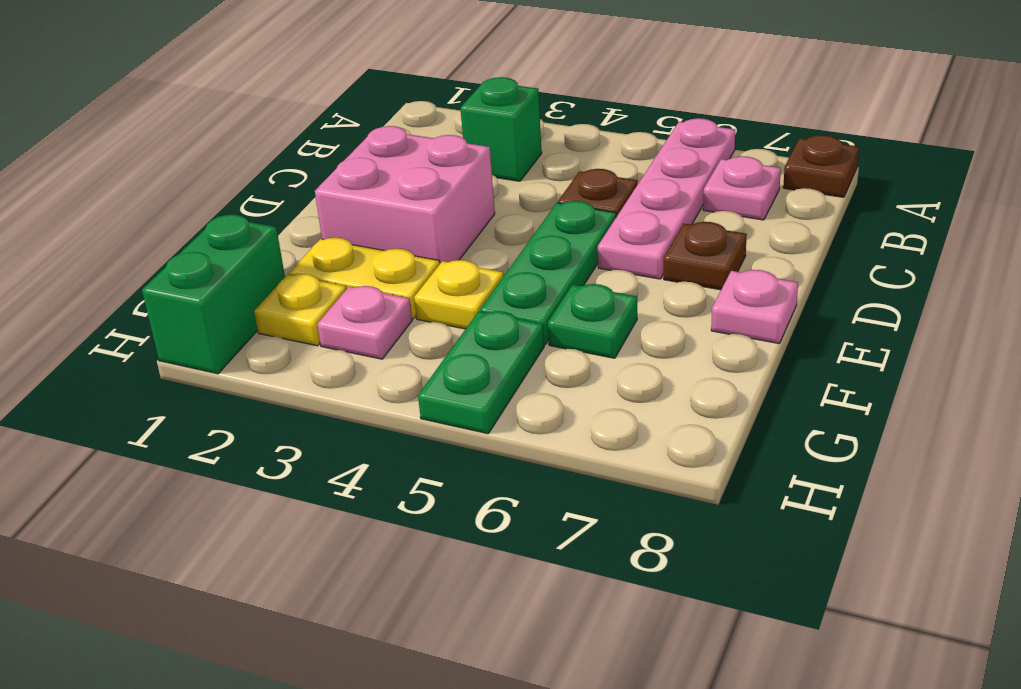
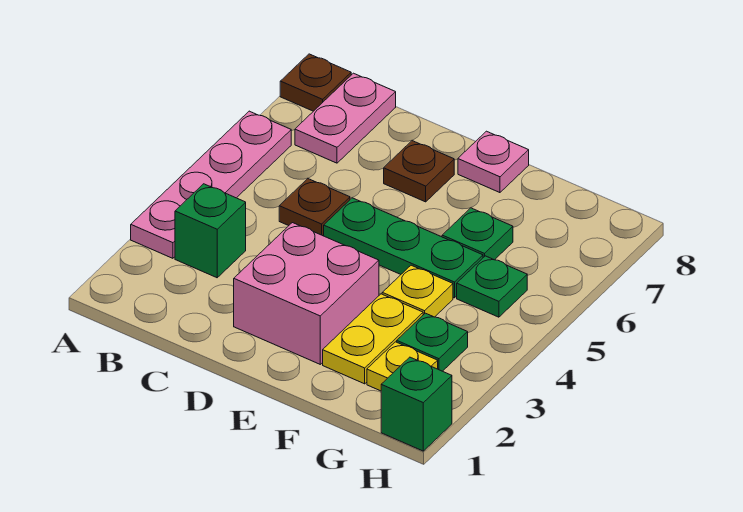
pink plate A6:D6 level 1 -> pink plate A3:A6 level 1
pink plate B7 level 1 -> pink plate B7:B8 level 1
green brick G1:H1 level 1 -> green brick H1 level 1
pink plate G3 level 1 -> green plate G3 level 1
green plate G5:H5 level 1 -> green plate G5 level 1

